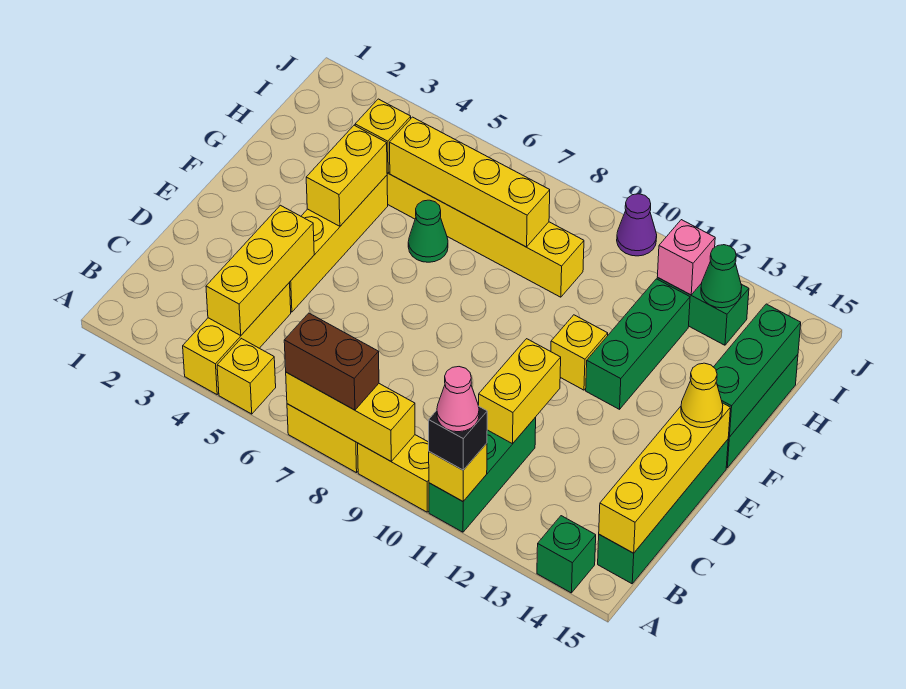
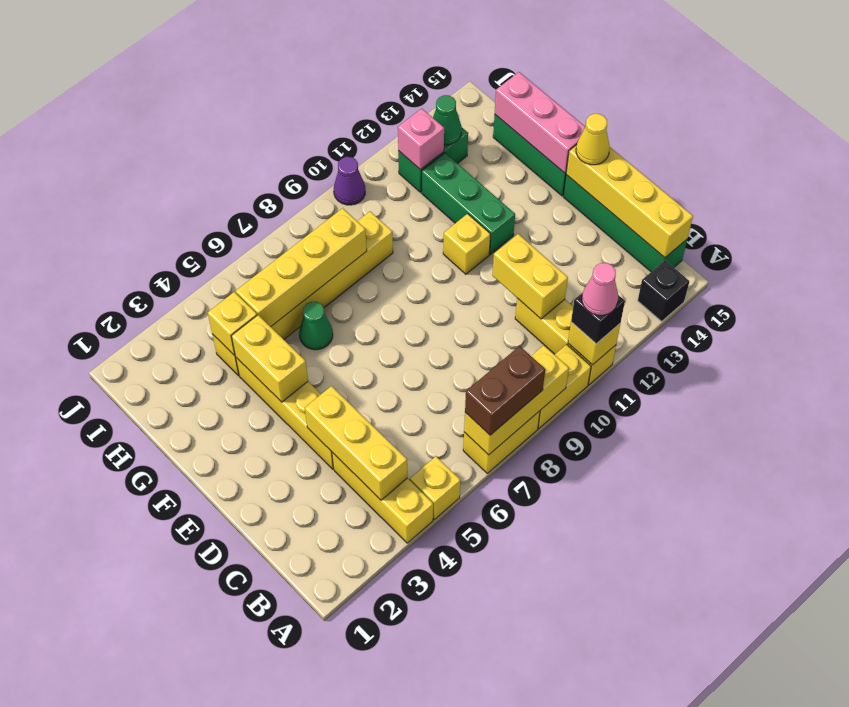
green brick A11:C11 level 1 -> yellow brick A11:C11 level 1
green brick A14 level 1 -> black brick A14 level 1
green brick F15:H15 level 2 -> pink brick F15:H15 level 2

